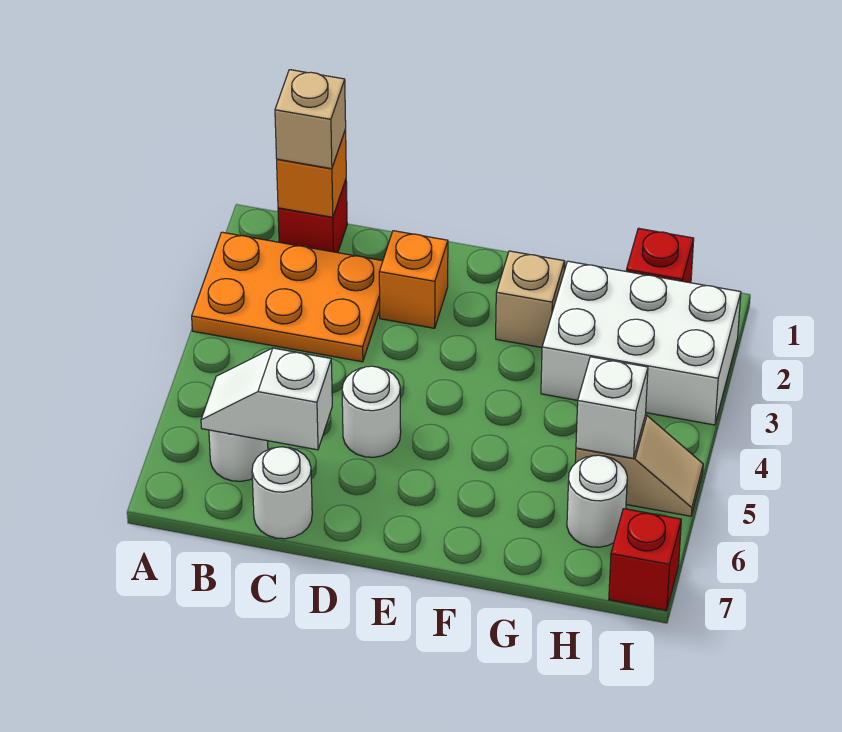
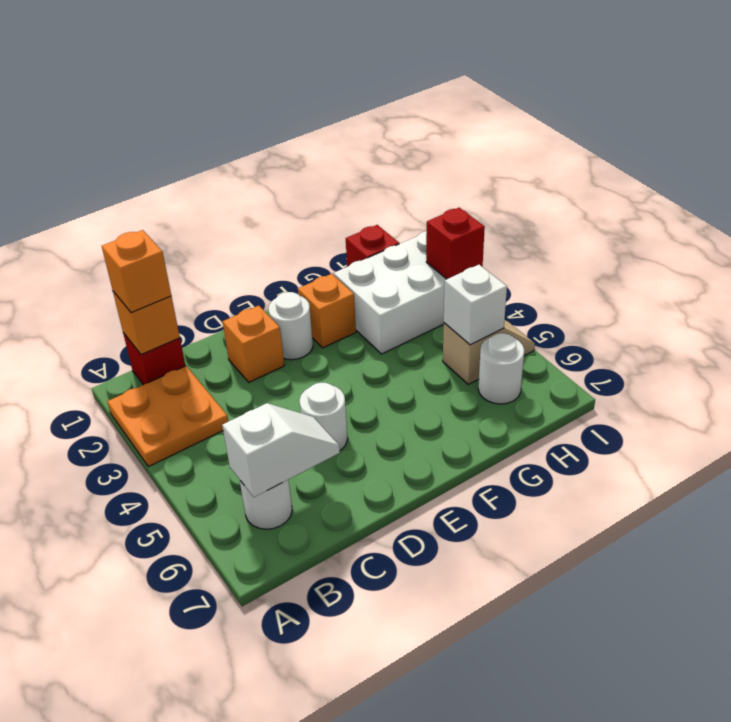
orange plate A2:C3 level 1 -> orange plate A2:B3 level 1
tan brick B1 level 3 -> orange brick B1 level 3
white slope B6:C6 level 2 top C -> white slope B6:C6 level 2 top B
white round brick C7 level 1 -> white round brick E2 level 1
tan brick F2 level 1 -> orange brick F2 level 1
red brick I7 level 1 -> red brick I3 level 2

